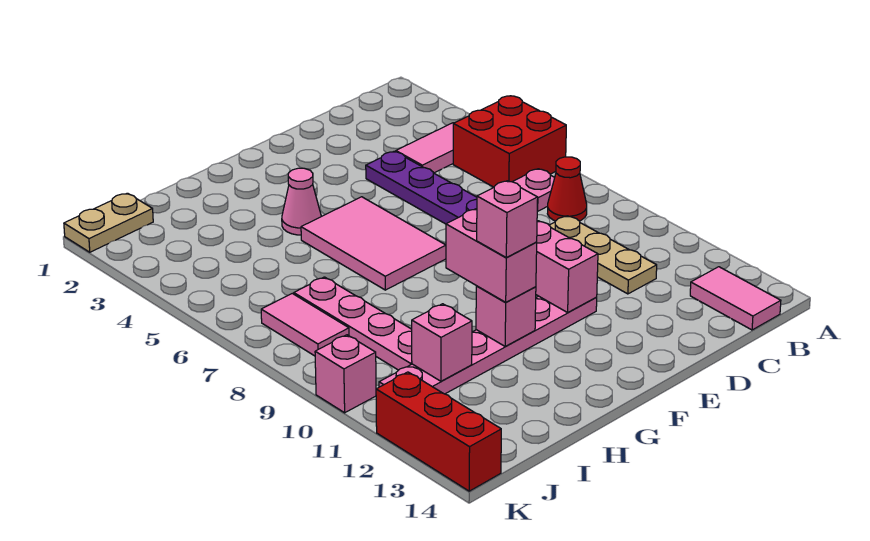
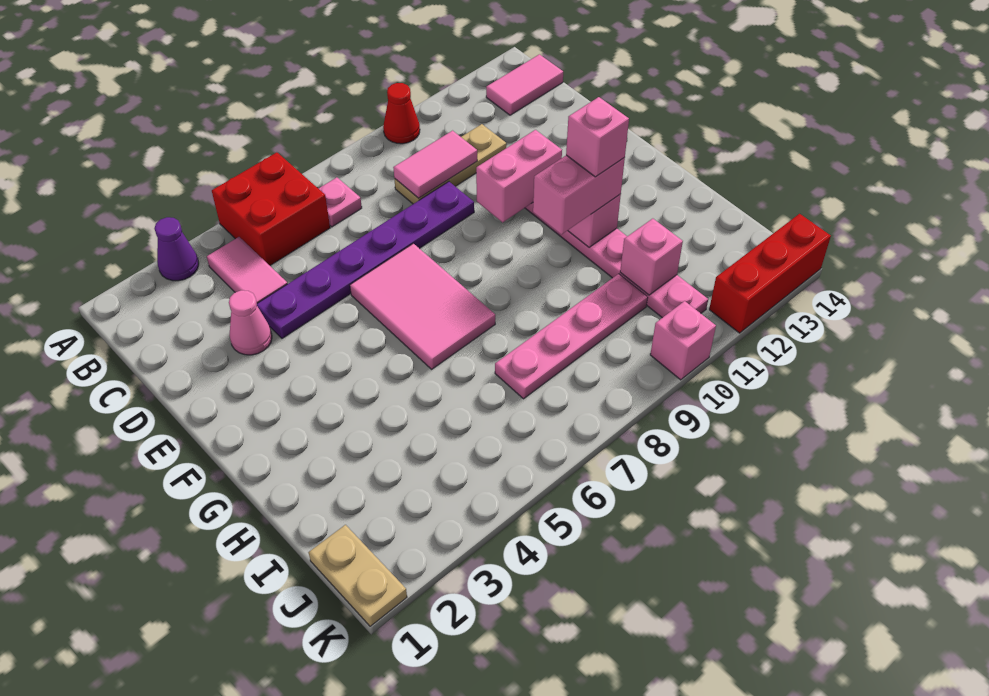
none -> purple cone A3 level 1
red cone B8 level 1 -> red cone A10 level 1
pink tile F5:G7 level 1 -> pink tile E6:G7 level 1
pink cone G4 level 1 -> pink cone D3 level 1
pink tile J7:J8 level 1 -> pink tile C9:C10 level 2

